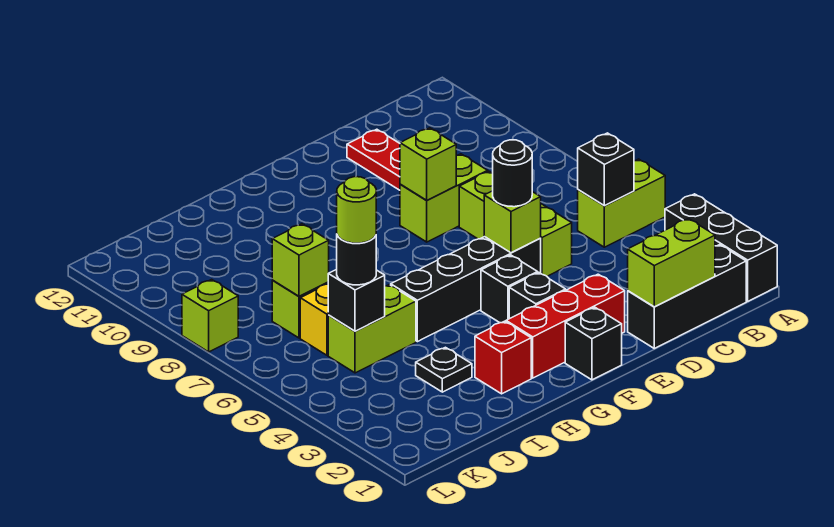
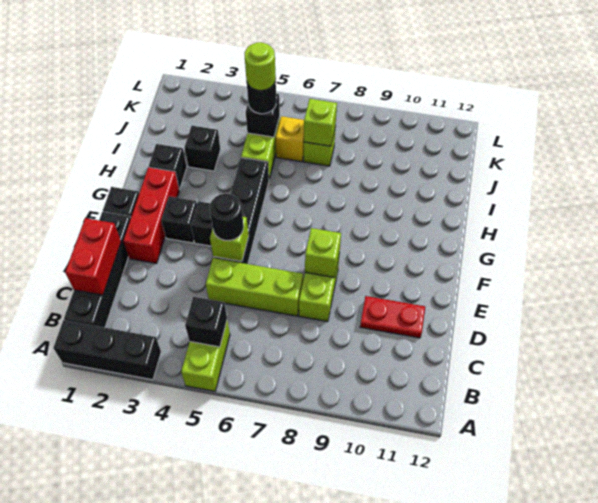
black brick B1:D1 level 1 -> black brick B1:E1 level 1
lime brick C1:D1 level 2 -> red brick C1:D1 level 2
red brick H2 level 1 -> black brick H2 level 1
black plate I3 level 1 -> black brick I3 level 1
lime brick L8 level 1 -> none

